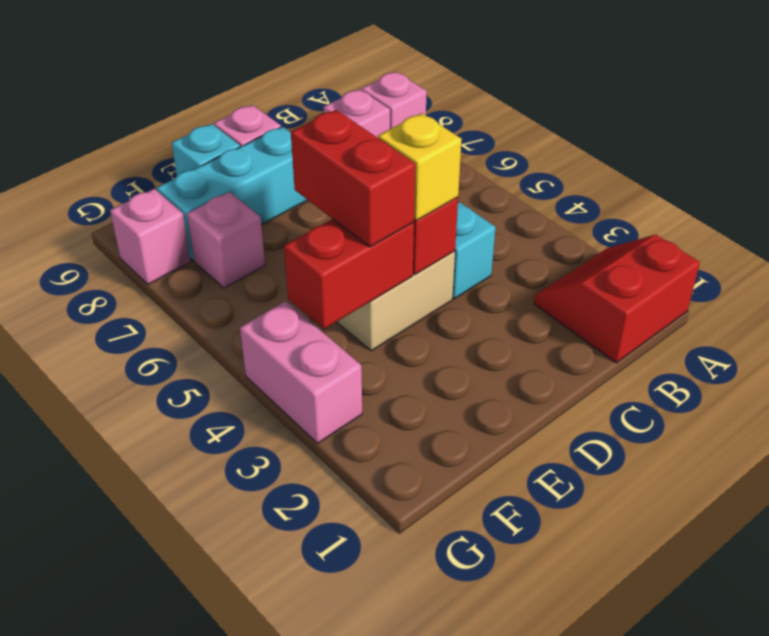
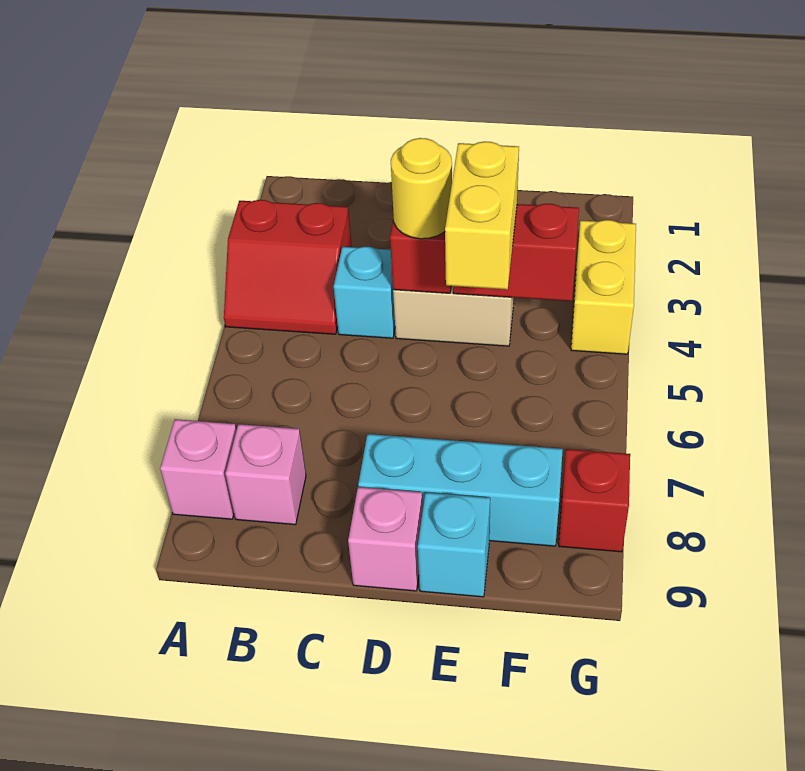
red slope A1:B2 level 1 top 1 -> red slope A3:B4 level 1 top 3
yellow brick D4 level 3 -> yellow round brick D4 level 3
red brick E4:E5 level 3 -> yellow brick E4:E5 level 3
pink brick F7 level 1 -> none
pink brick G3:G4 level 1 -> yellow brick G3:G4 level 1
pink brick G8 level 1 -> red brick G8 level 1

